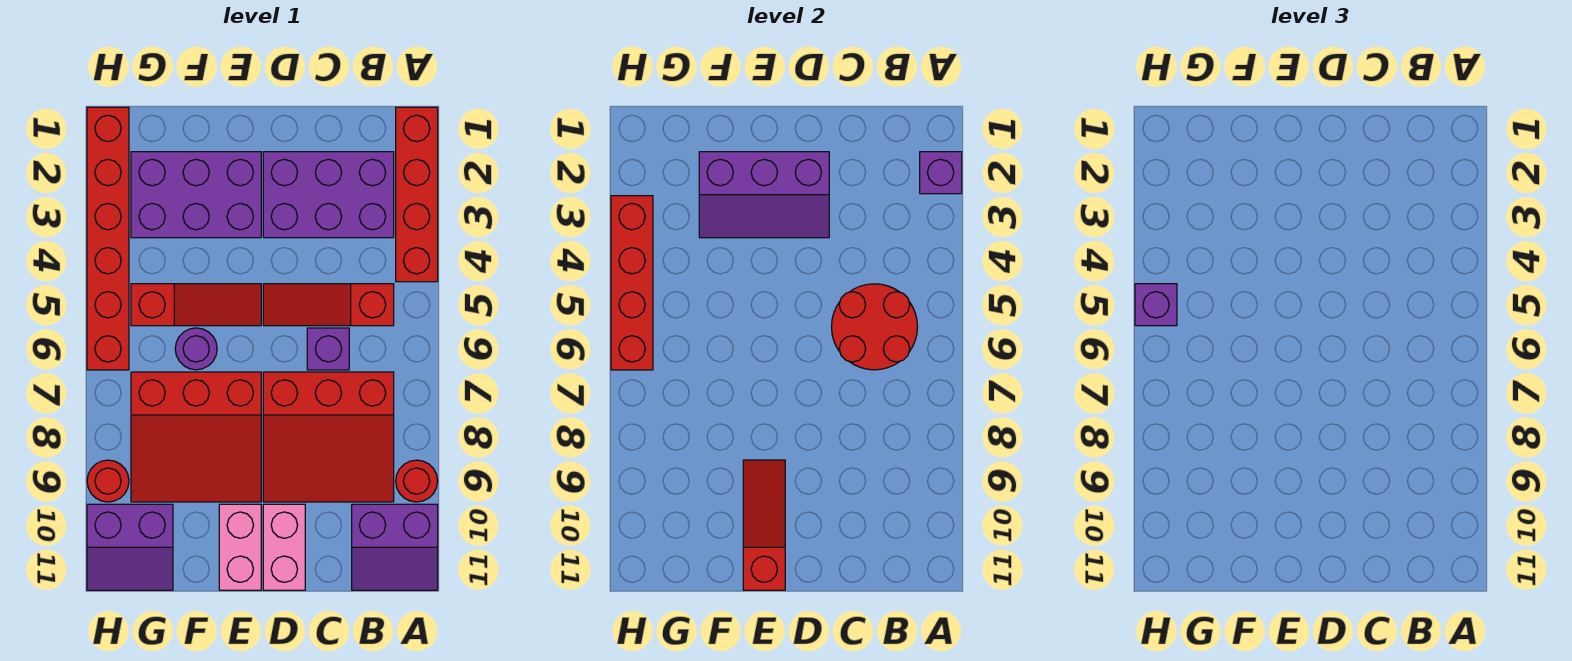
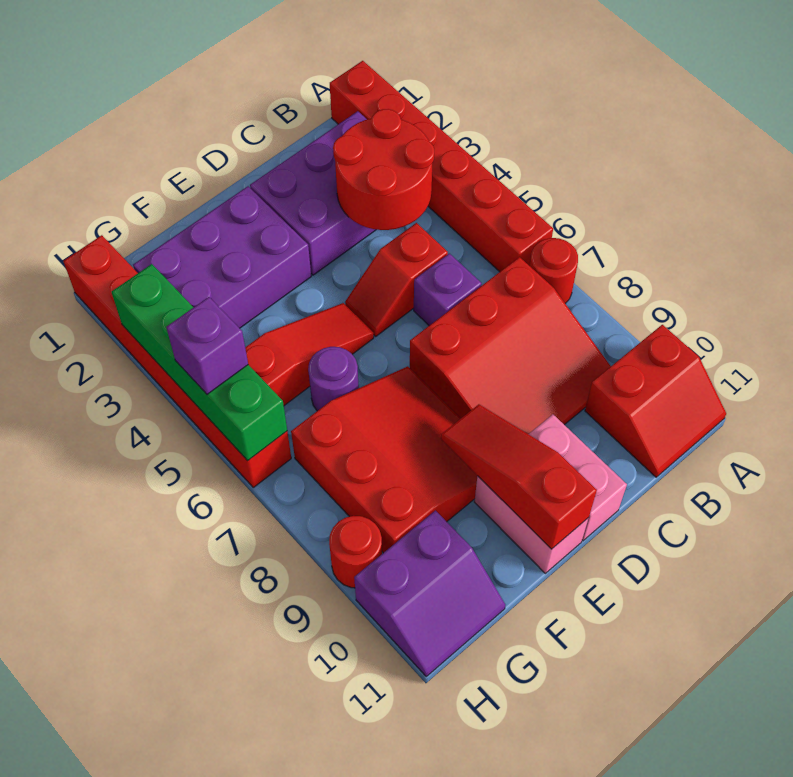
red brick A1:A4 level 1 -> red brick A1:A6 level 1
purple brick A2 level 2 -> none
red round brick A9 level 1 -> red round brick A7 level 1
purple slope A10:B11 level 1 top 10 -> red slope A10:B11 level 1 top 10
red slope B5:D5 level 1 top B -> red slope C5:D5 level 1 top C
red round brick B5:C6 level 2 -> red round brick B3:C4 level 2
purple slope D2:F3 level 2 top 2 -> none
red slope E7:G9 level 1 top 7 -> red slope E7:G9 level 1 top G
red brick H3:H6 level 2 -> green brick H3:H6 level 2

